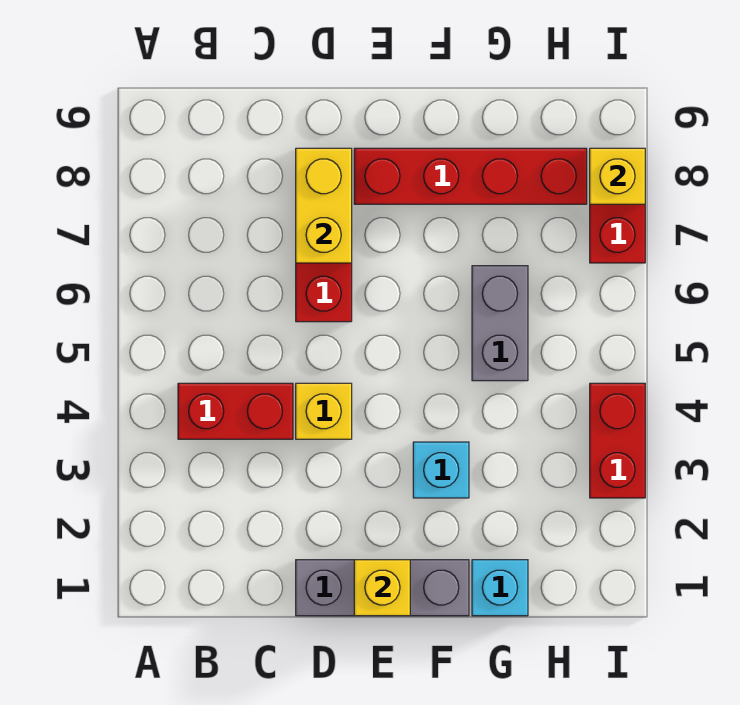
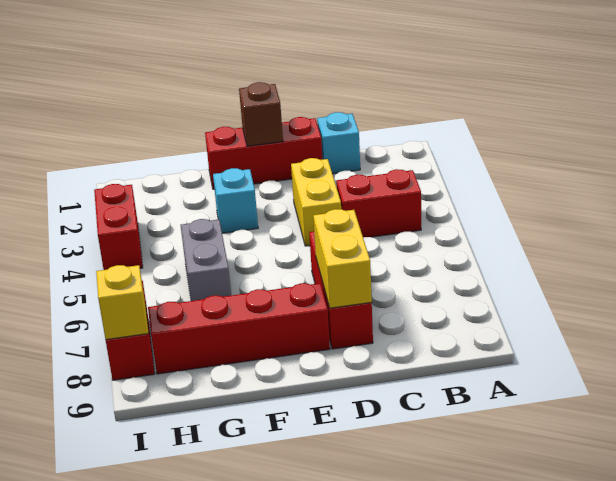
grey brick D1:F1 level 1 -> red brick D1:F1 level 1
yellow brick D4 level 1 -> yellow brick D3:D4 level 1
yellow brick E1 level 2 -> brown brick E1 level 2
cyan brick G1 level 1 -> cyan brick C1 level 1

